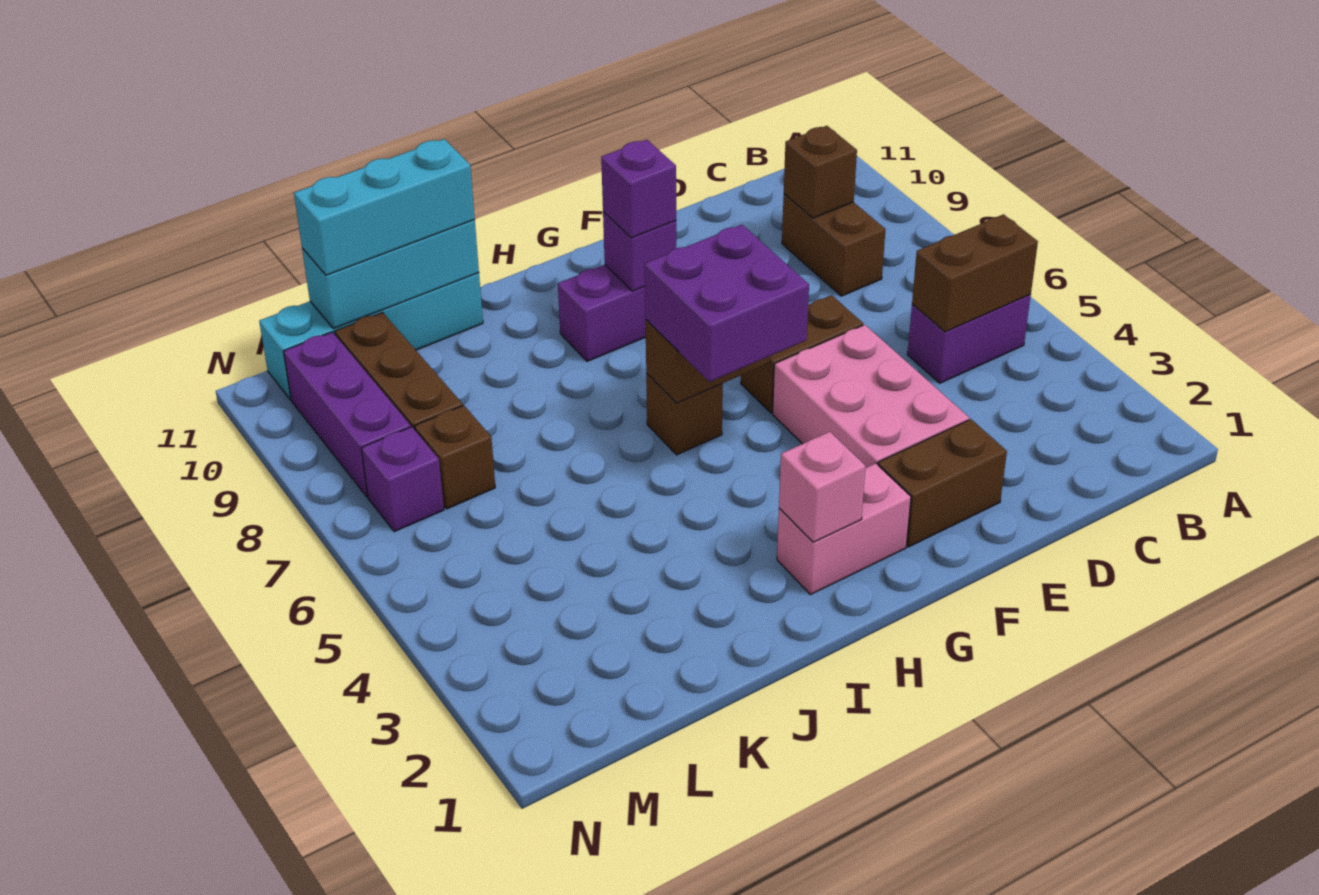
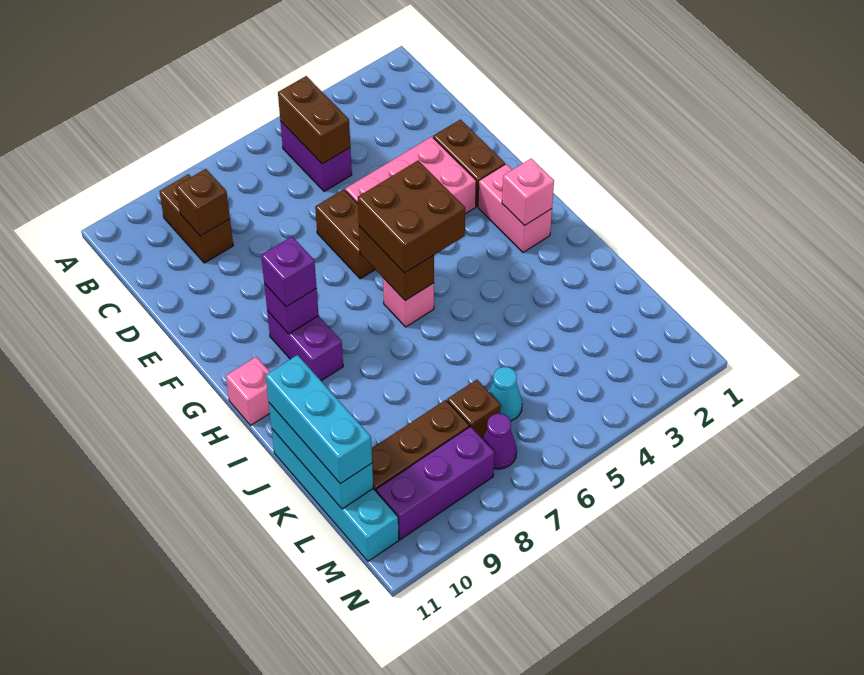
brown brick C8:C9 level 1 -> brown brick B9:C9 level 1
purple brick G5:H6 level 3 -> brown brick G5:H6 level 3
brown brick H6 level 1 -> pink brick H6 level 1
none -> pink brick H11 level 1
none -> cyan cone L6 level 1
purple brick M7 level 1 -> purple cone M7 level 1

